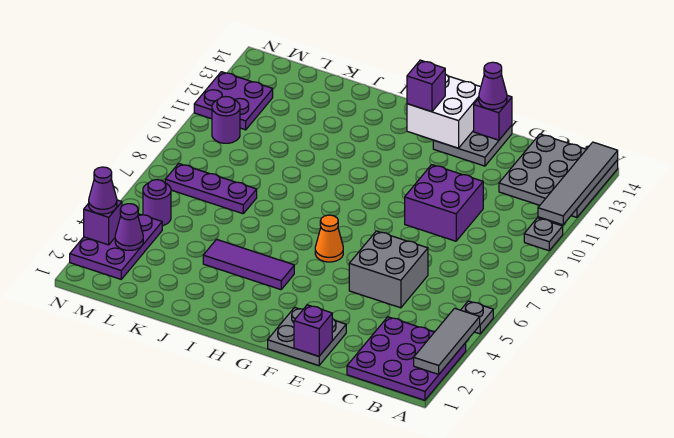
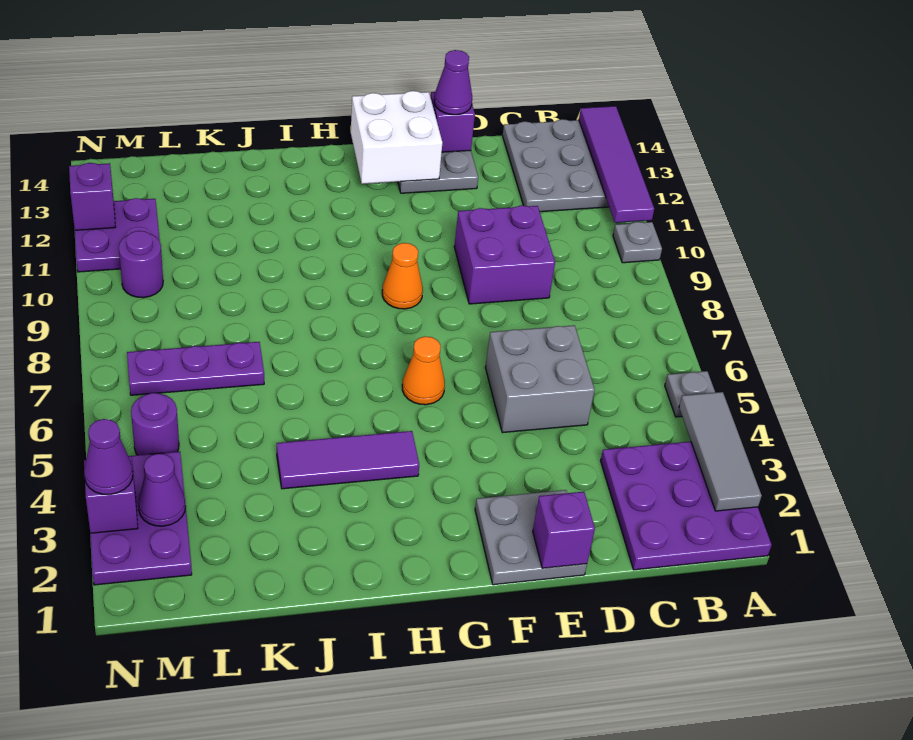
grey tile A11:A14 level 2 -> purple tile A11:A14 level 2
none -> orange cone G9 level 1
purple brick G13 level 3 -> purple brick N12 level 2

